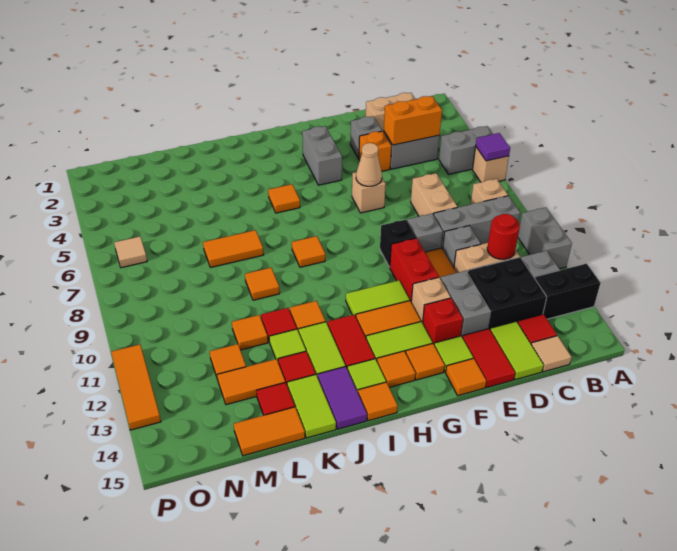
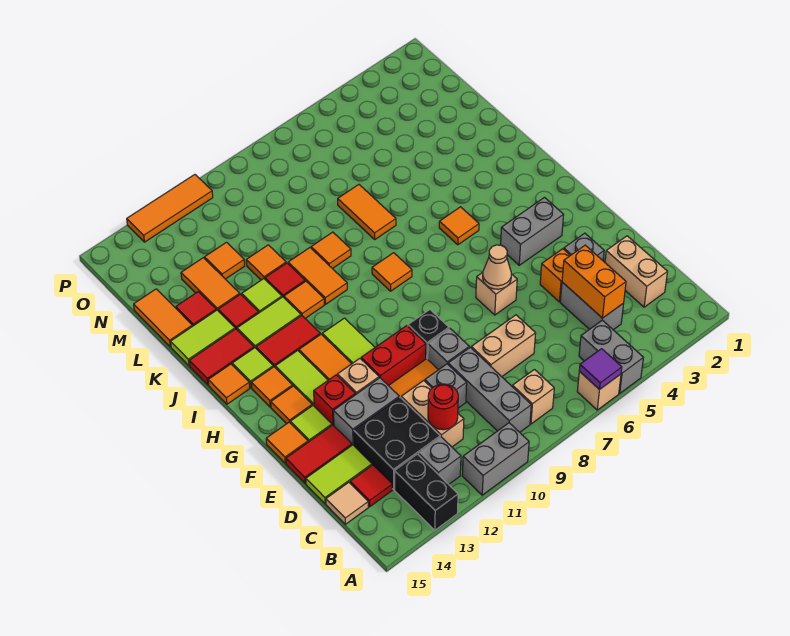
none -> orange tile J10:K10 level 1
purple tile J14:J15 level 1 -> red tile J14:J15 level 1
tan tile O6 level 1 -> none

